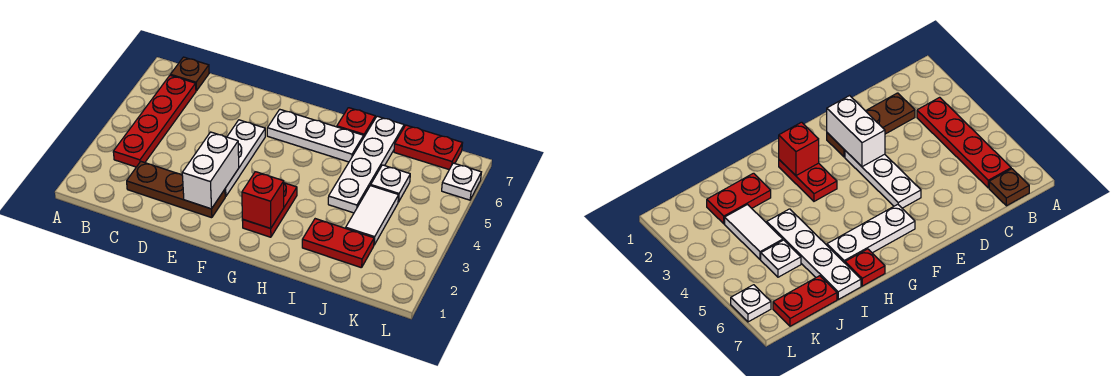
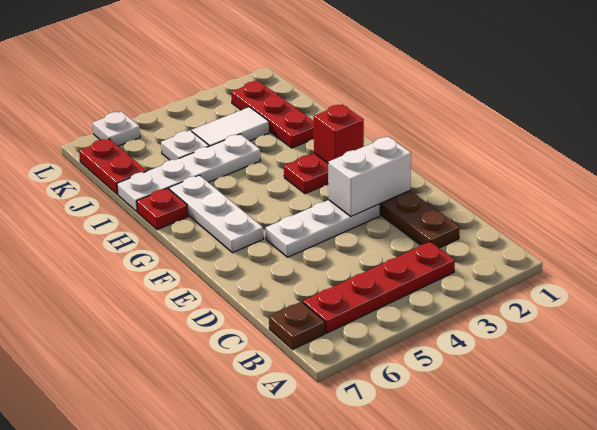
red plate I2:J2 level 1 -> red plate I2:K2 level 1

